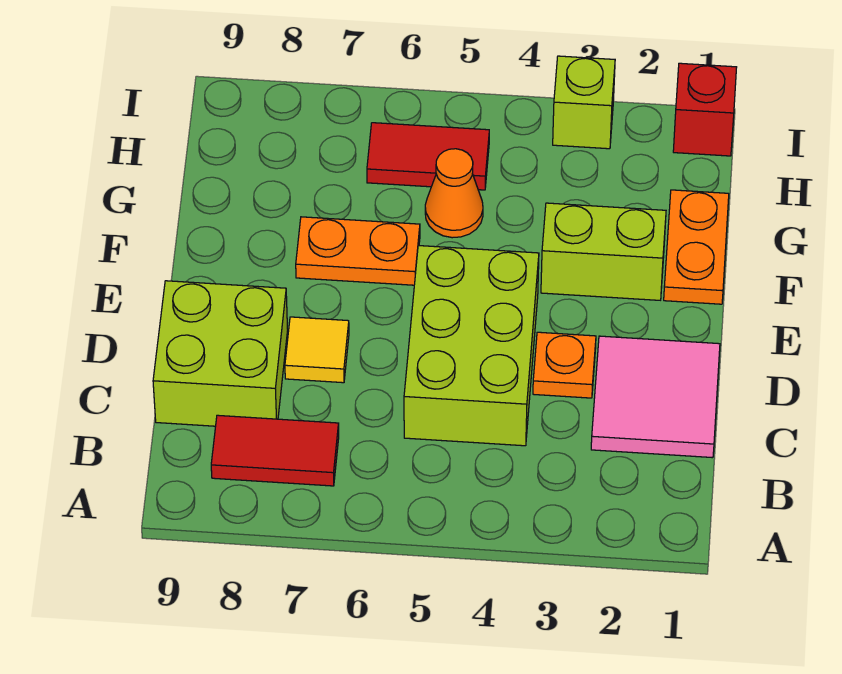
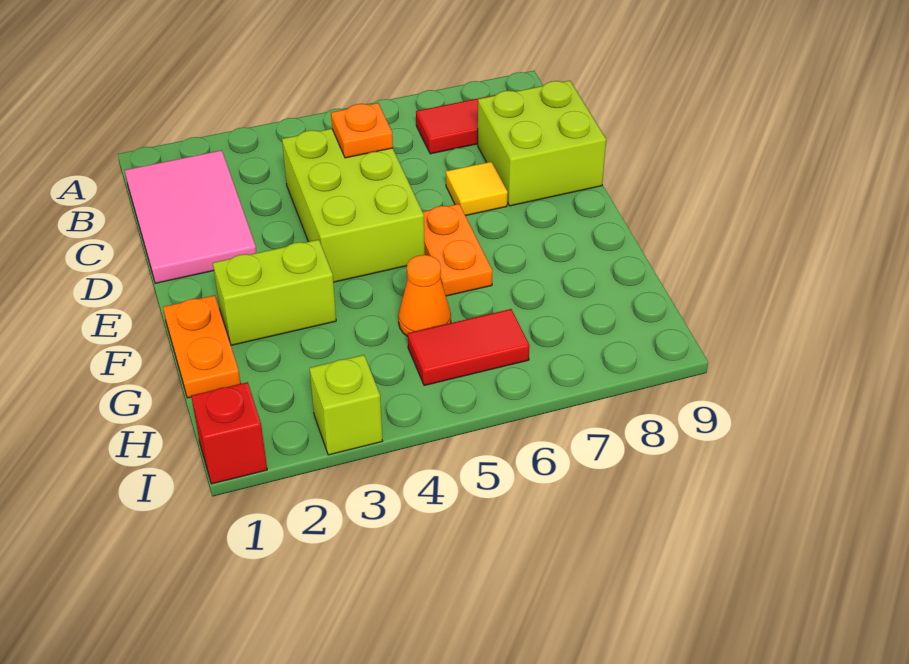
pink tile C1:D2 level 1 -> pink tile B1:D2 level 1
orange plate D3 level 1 -> orange plate C5 level 2
orange plate F6:F7 level 1 -> orange plate E6:F6 level 1

